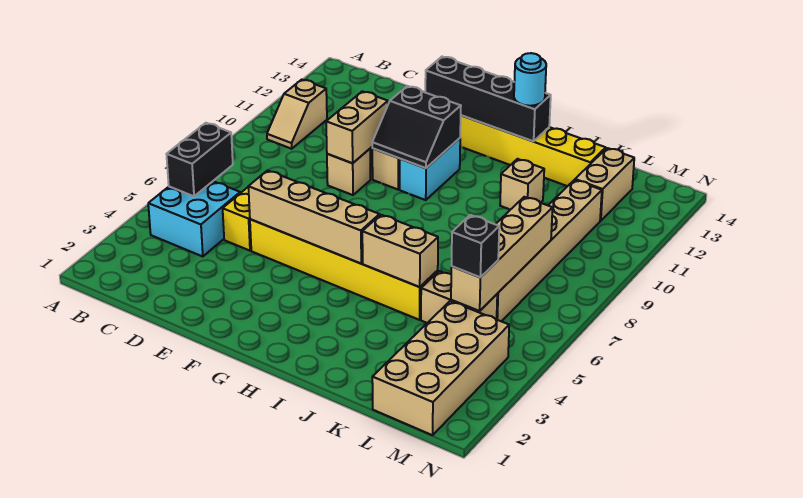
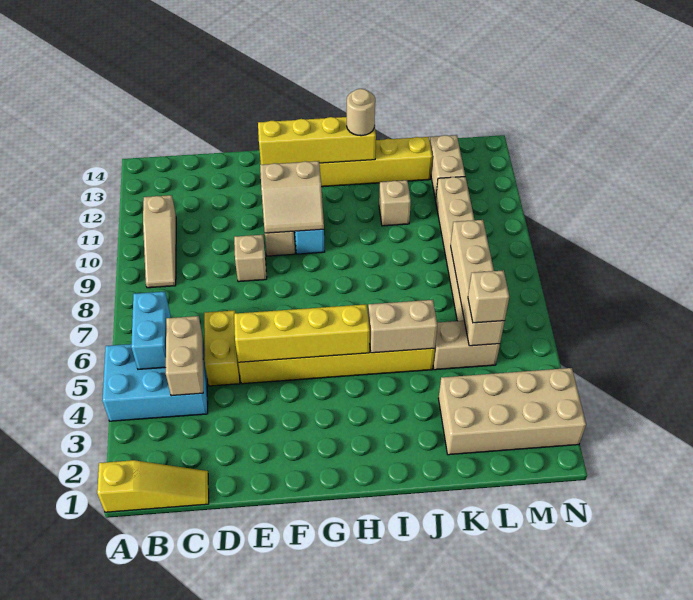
none -> yellow slope A1:C1 level 1 top A
cyan brick B4:C5 level 1 -> cyan brick A4:C5 level 1
black brick B5:B6 level 2 -> cyan brick B5:B6 level 2
tan slope B10:B11 level 1 top 11 -> tan slope B9:B11 level 1 top 11
tan brick E5:H5 level 2 -> yellow brick E5:H5 level 2
tan brick E9:E10 level 2 -> tan brick C4:C5 level 2
black slope F10:G11 level 2 top 11 -> tan slope F10:G11 level 2 top 11
black brick F13:I13 level 2 -> yellow brick F13:I13 level 2
cyan round brick I13 level 3 -> tan round brick I13 level 3
tan brick L1:M4 level 1 -> tan brick K2:N3 level 1
black brick L5 level 3 -> tan brick L5 level 3

